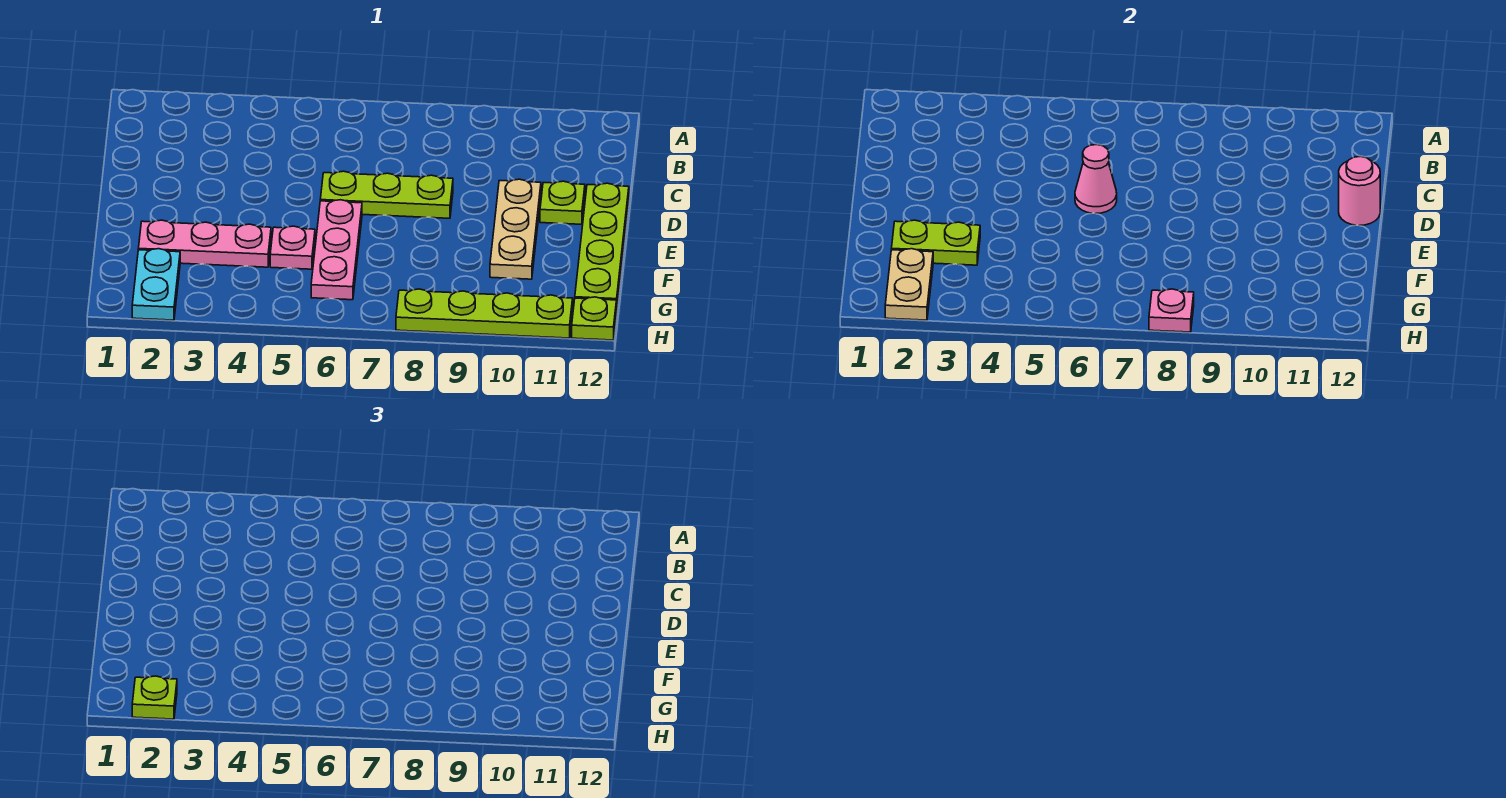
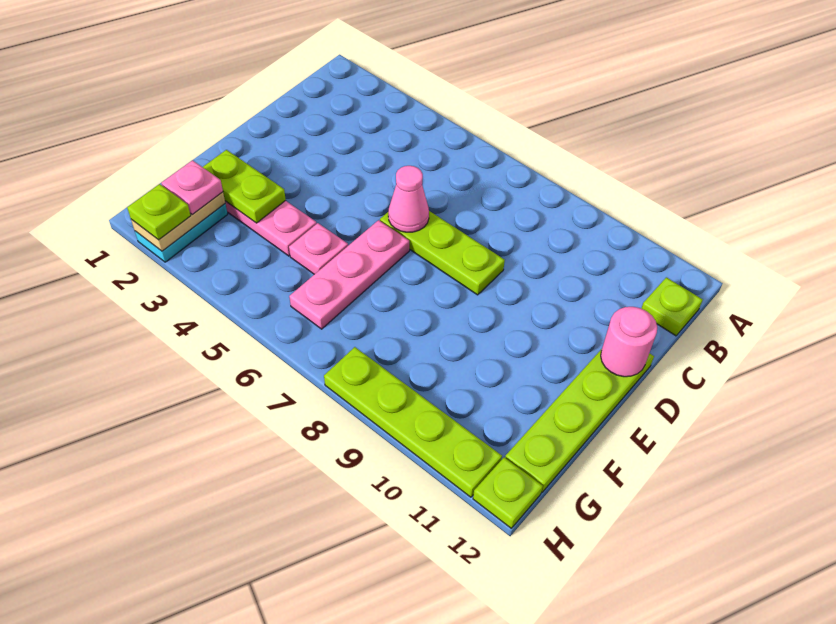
tan plate D10:F10 level 1 -> none
lime plate D11 level 1 -> lime plate B12 level 1
pink plate H8 level 2 -> pink plate G2 level 3

